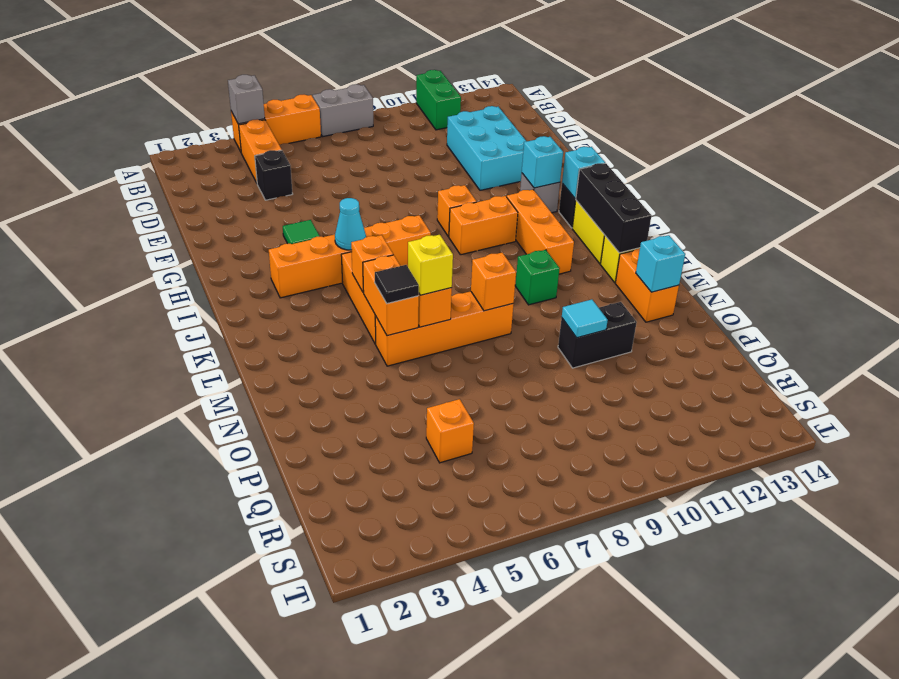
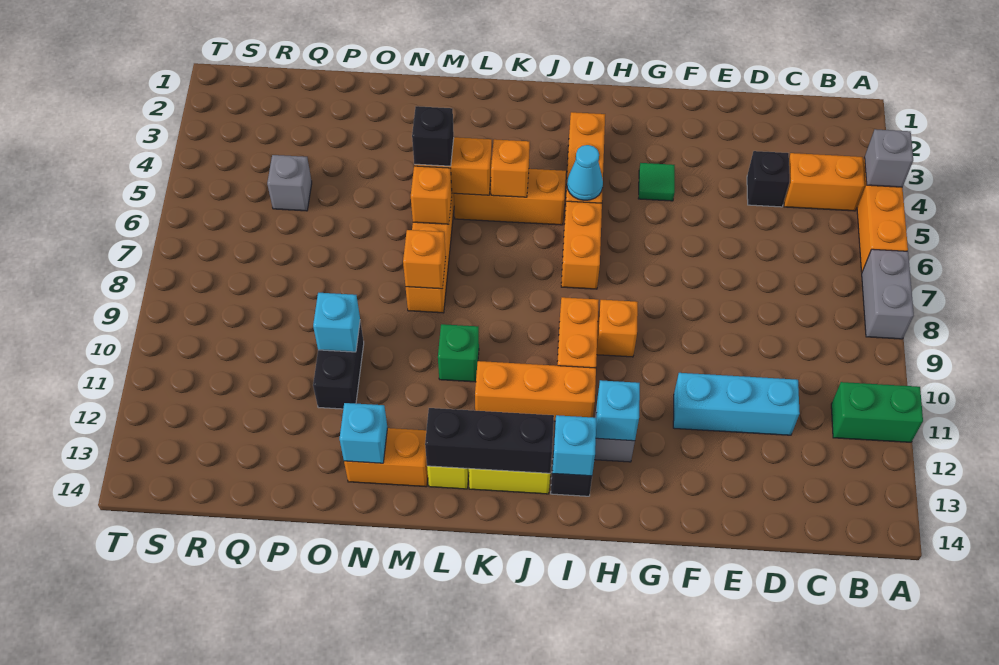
cyan brick D11:F12 level 1 -> cyan brick D11:F11 level 1
black tile M5 level 3 -> black brick M5 level 3
yellow brick M6 level 3 -> none
cyan tile O10 level 2 -> cyan brick O10 level 2
orange brick Q5 level 1 -> grey brick Q5 level 1

